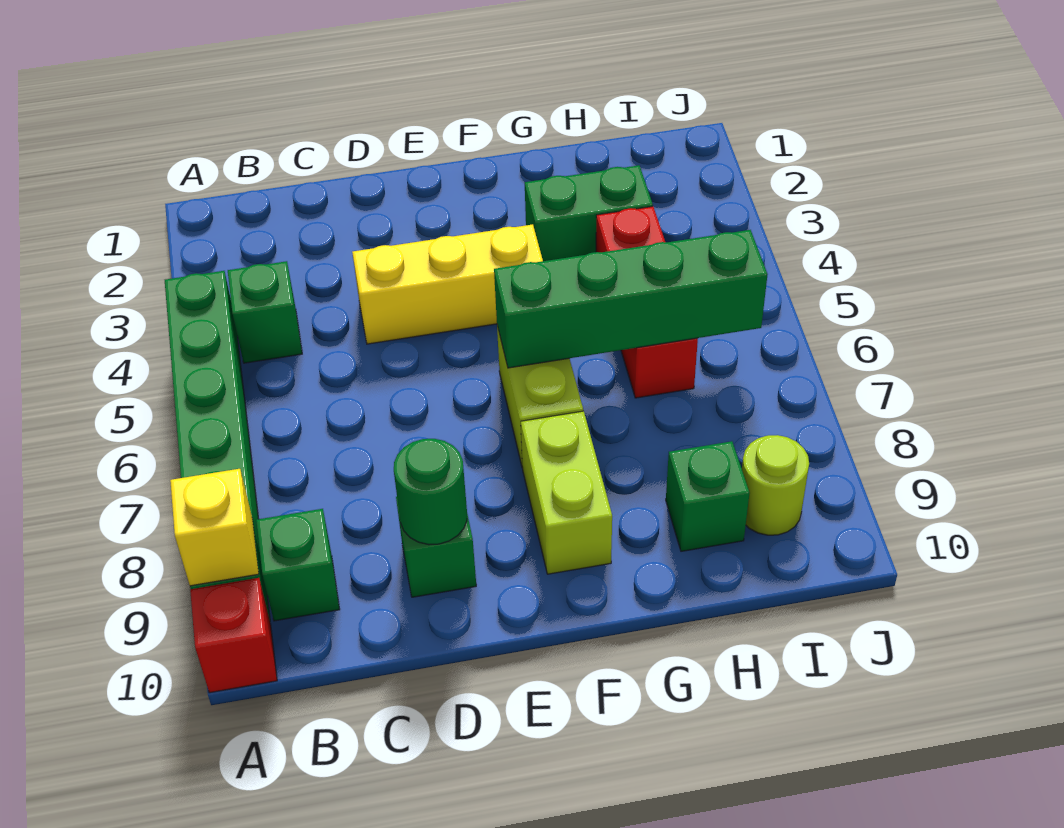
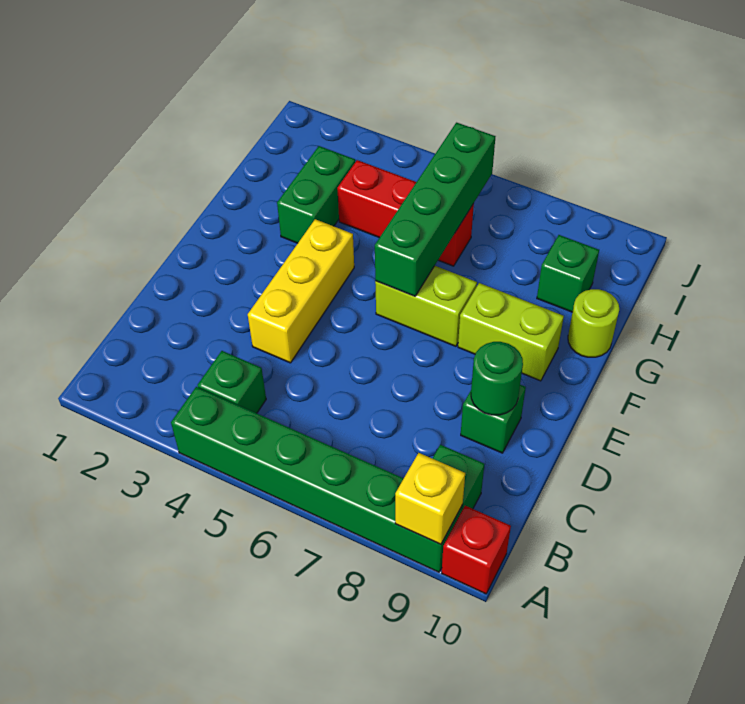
lime round brick I9 level 1 -> lime round brick G10 level 1

